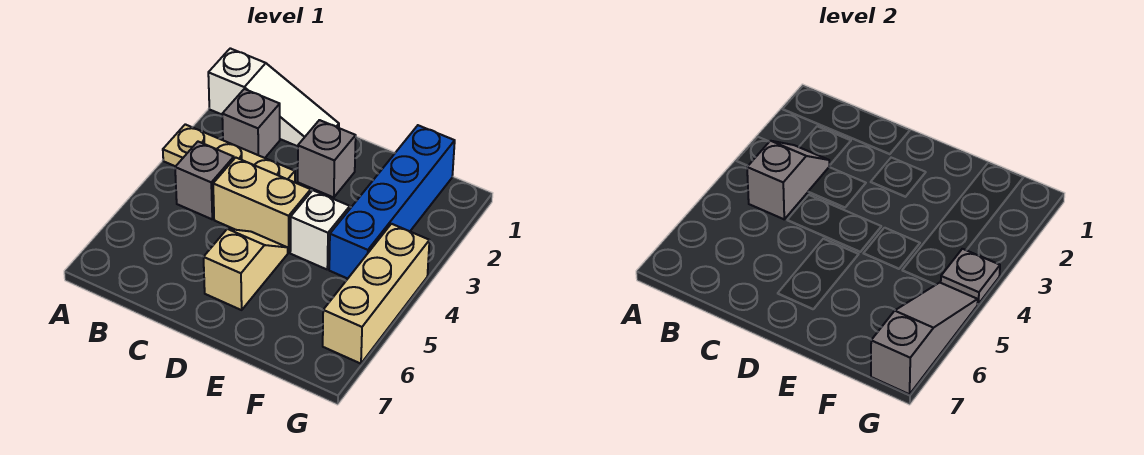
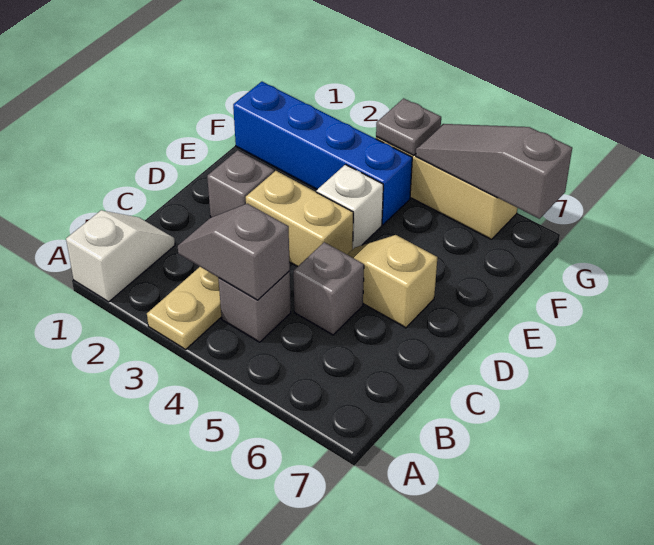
white slope A1:C1 level 1 top A -> white slope A1:B1 level 1 top A
grey brick B2 level 1 -> grey brick C5 level 1
tan brick C4:D4 level 1 -> tan brick D3:D4 level 1

